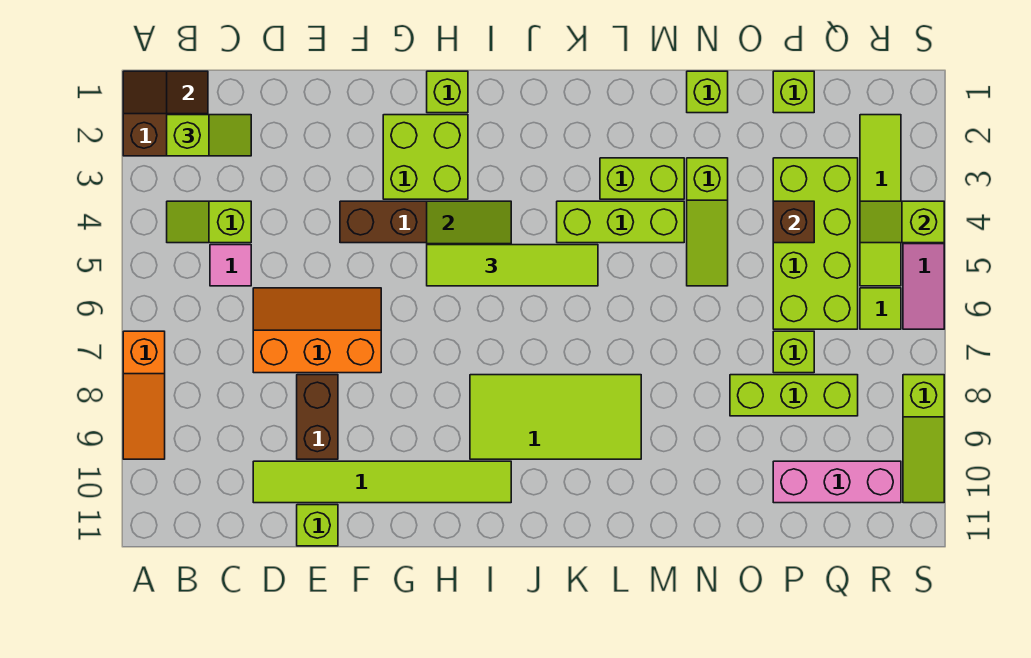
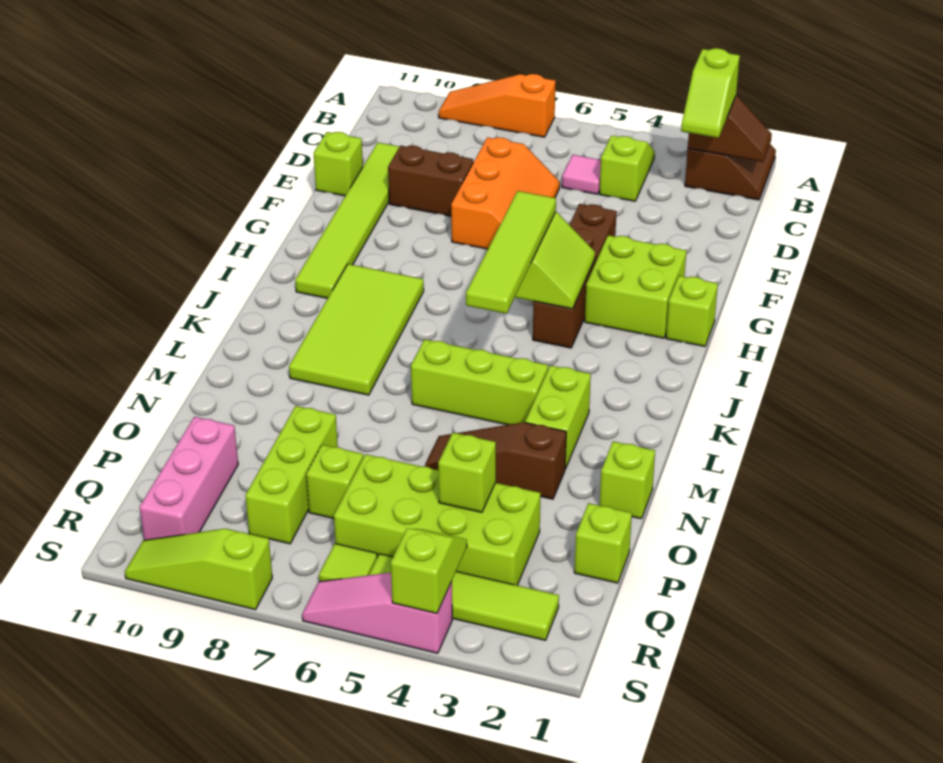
lime brick K4:M4 level 1 -> lime brick L4:L6 level 1
lime slope N3:N5 level 1 top 3 -> brown slope N3:N5 level 1 top 3
brown brick P4 level 2 -> lime brick P4 level 2

